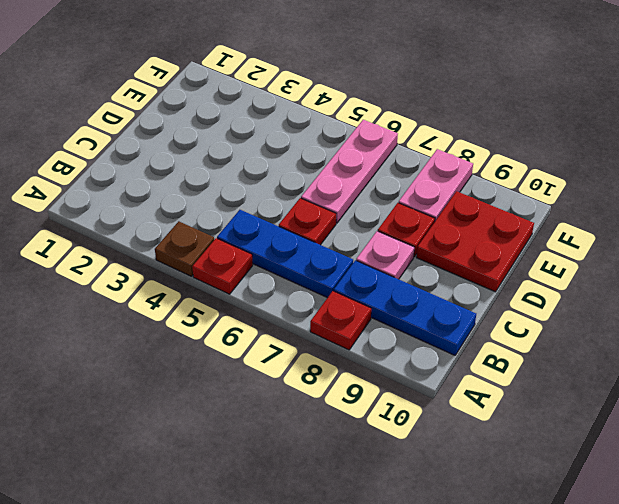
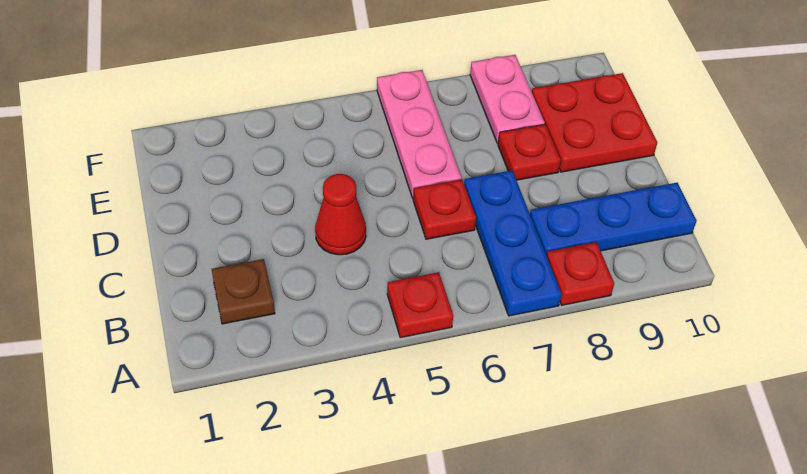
brown plate A4 level 1 -> brown plate B2 level 1
blue plate B5:B7 level 1 -> blue plate A7:C7 level 1
none -> red cone C4 level 1
pink plate C8 level 1 -> none

